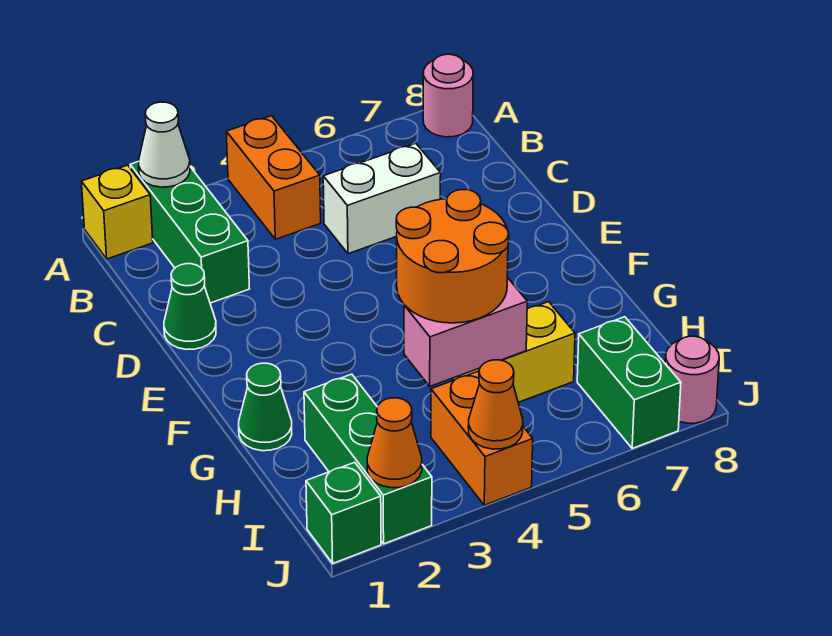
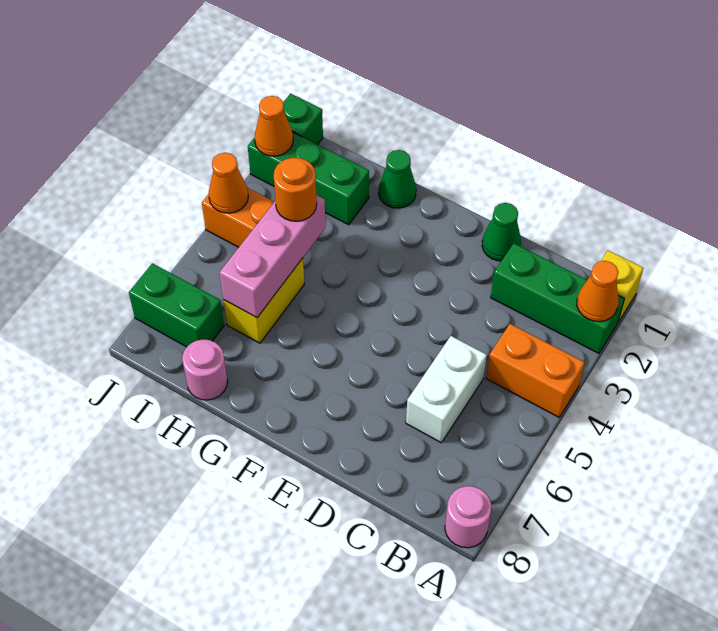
white cone A2 level 2 -> orange cone A2 level 2
orange round brick G4:H5 level 3 -> orange round brick H4 level 3
pink brick H4:H5 level 2 -> pink brick H4:H6 level 2
pink round brick J8 level 1 -> pink round brick H8 level 1

